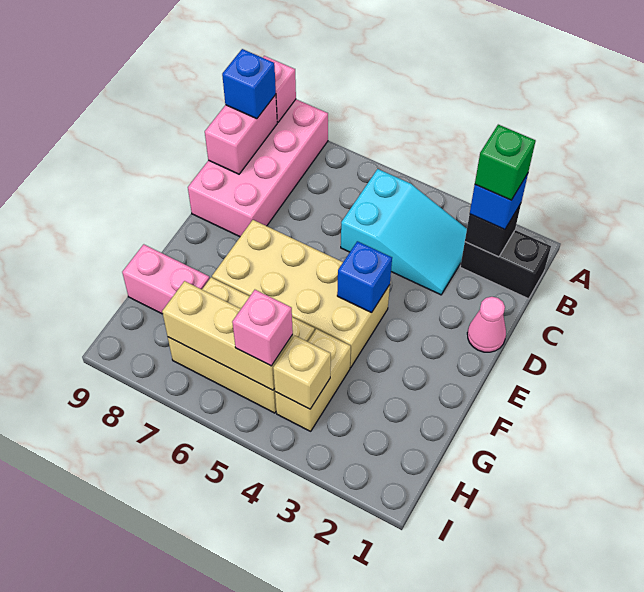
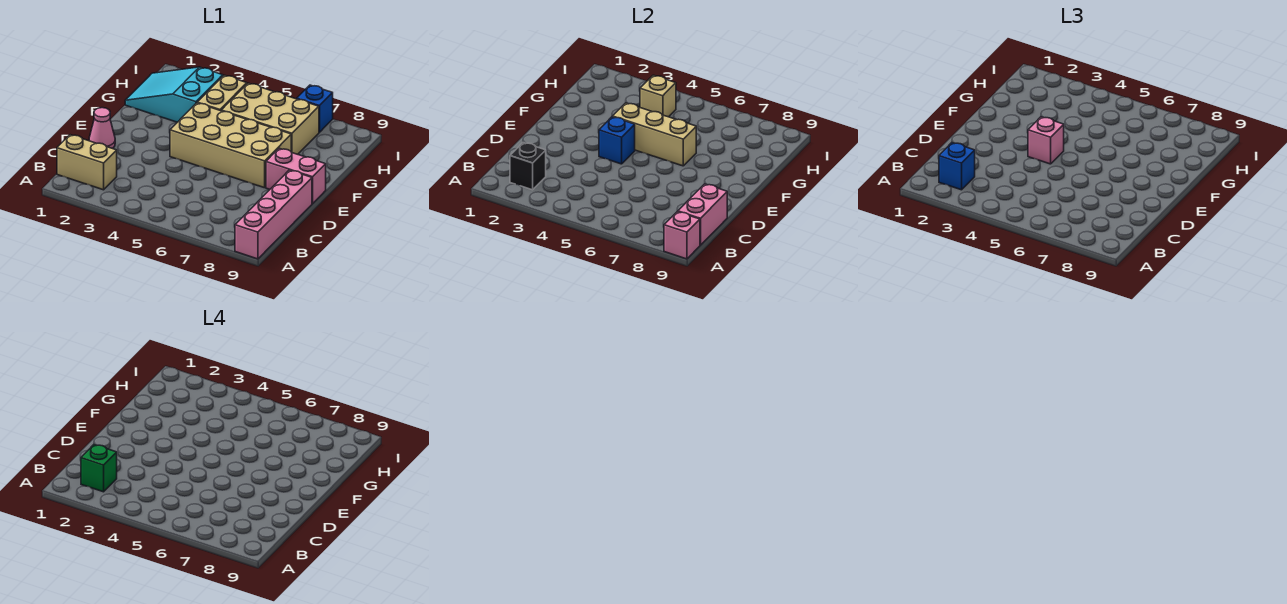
pink brick A8:D9 level 1 -> pink brick A9:D9 level 1
black brick B1:B2 level 1 -> tan brick B1:B2 level 1
cyan slope B3:C5 level 1 top 5 -> cyan slope G1:H3 level 1 top 3
blue brick B9 level 3 -> blue brick I7 level 1
pink brick G8:G9 level 1 -> pink brick E8:E9 level 1
tan brick H5:H7 level 2 -> tan brick F4:F6 level 2
pink brick H5 level 3 -> pink brick E4 level 3

